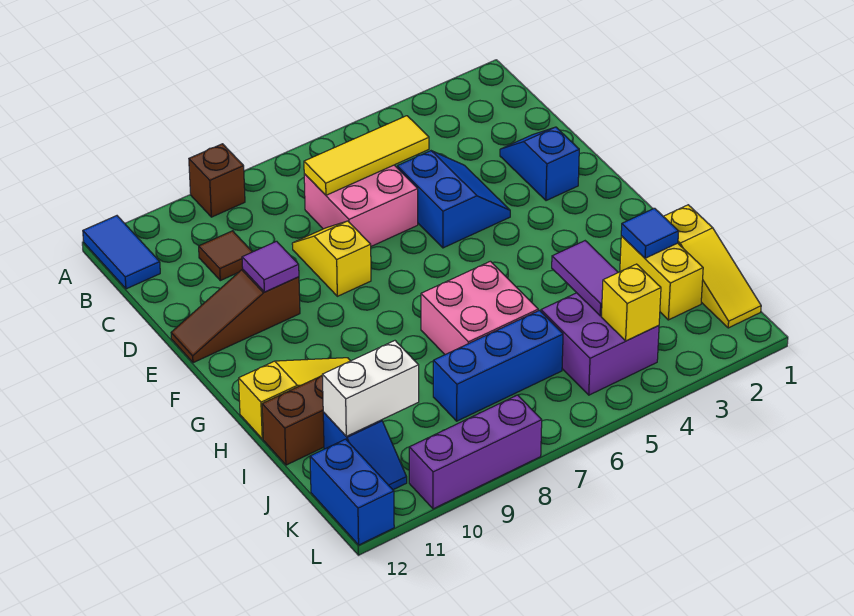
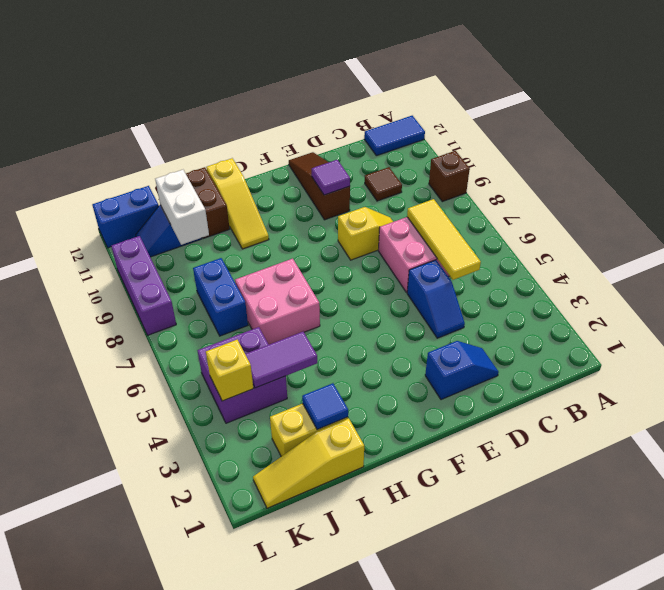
blue slope D4:E5 level 1 top 5 -> blue slope D4:D5 level 1 top 5
blue brick J6:J8 level 1 -> blue brick J7:J8 level 1

